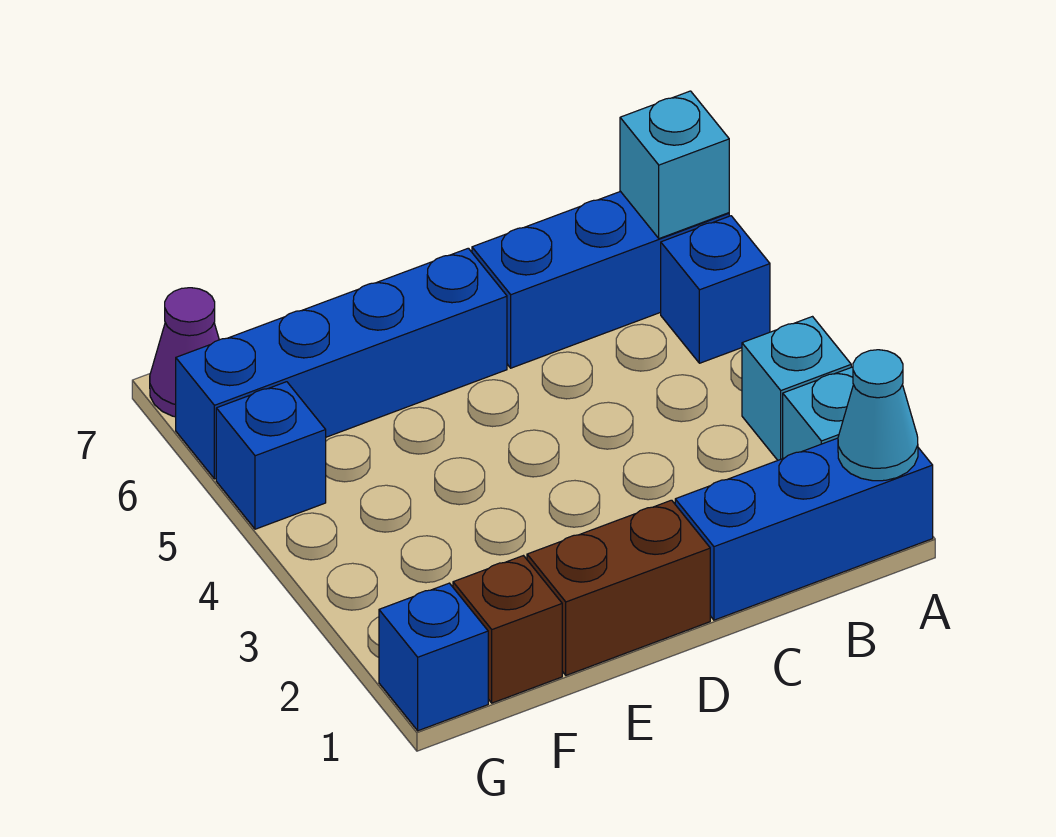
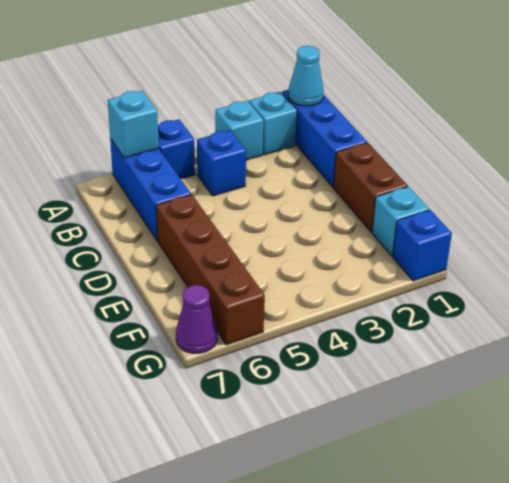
blue brick D6:G6 level 1 -> brown brick D6:G6 level 1
brown brick F1 level 1 -> cyan brick F1 level 1
blue brick G5 level 1 -> blue brick B4 level 1

